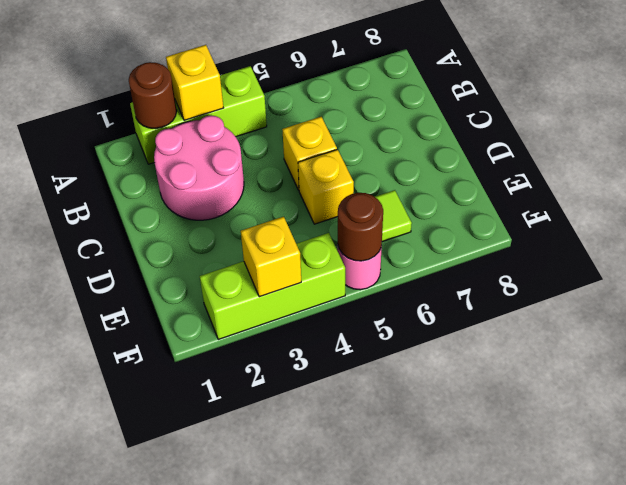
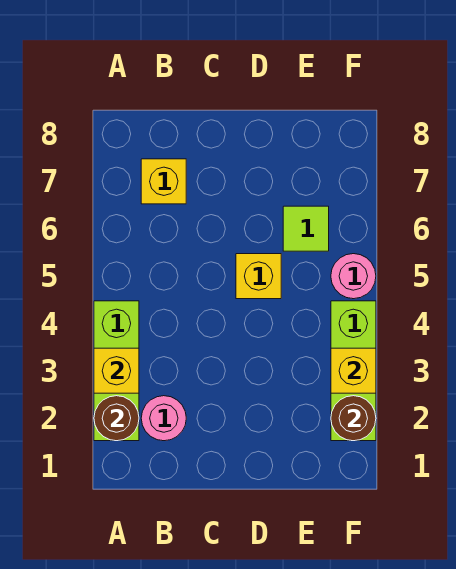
pink round brick B2:C3 level 1 -> pink round brick B2 level 1
yellow brick C5 level 1 -> yellow brick B7 level 1
brown round brick F5 level 2 -> brown round brick F2 level 2

